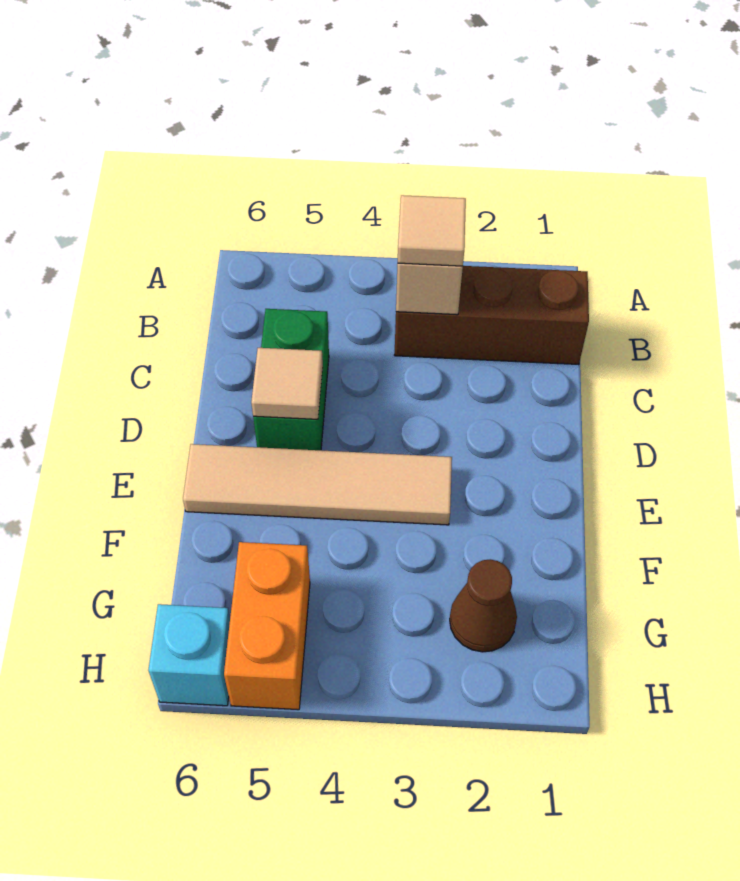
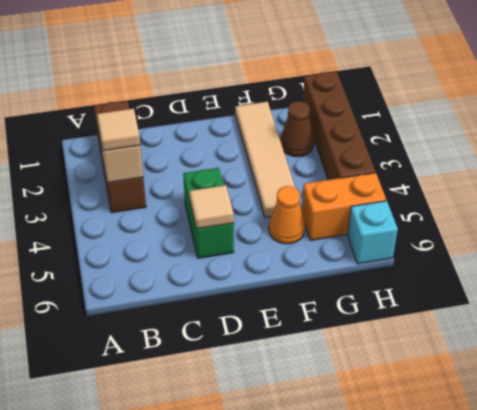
green brick C5:D5 level 1 -> green brick D4:D5 level 1
tan tile E3:E6 level 1 -> tan tile F1:F4 level 1
none -> orange cone F5 level 1
none -> brown brick H1:H4 level 1

